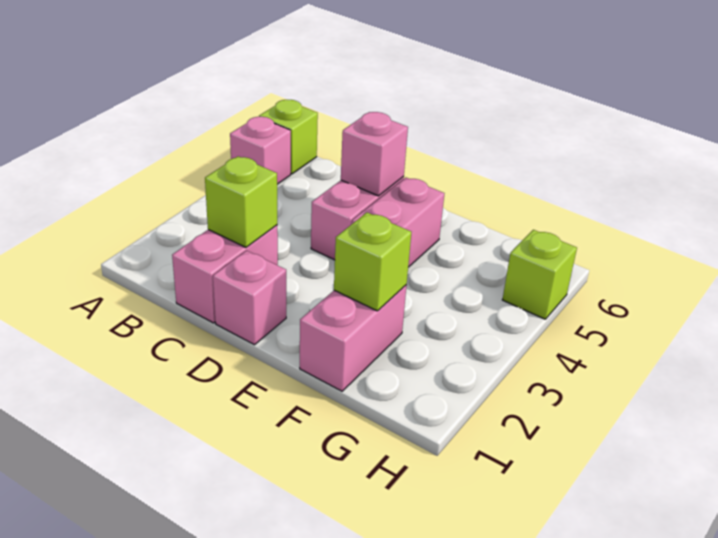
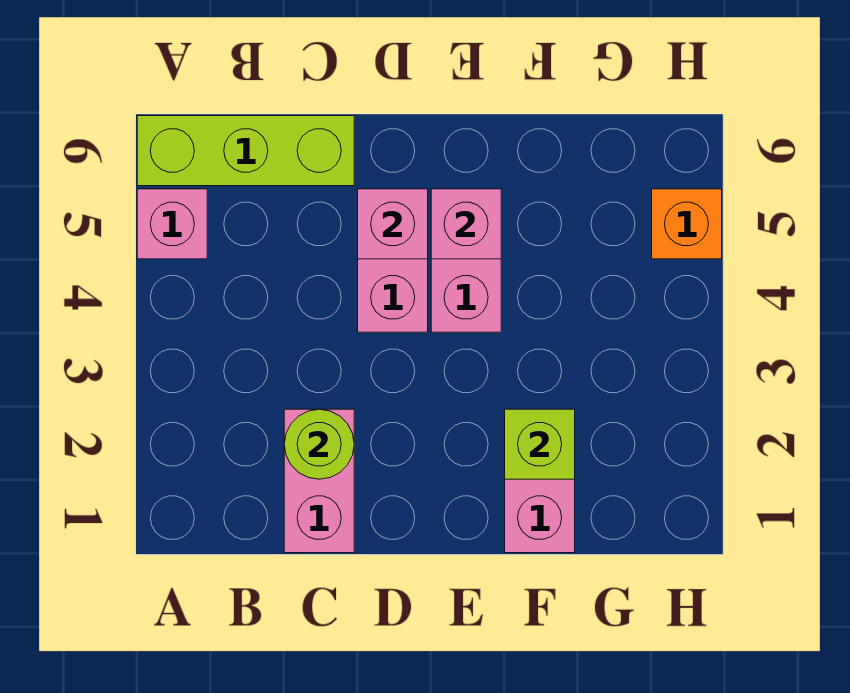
lime brick A6 level 1 -> lime brick A6:C6 level 1
lime brick C2 level 2 -> lime round brick C2 level 2
pink brick D1 level 1 -> pink brick E5 level 2
lime brick H5 level 1 -> orange brick H5 level 1

